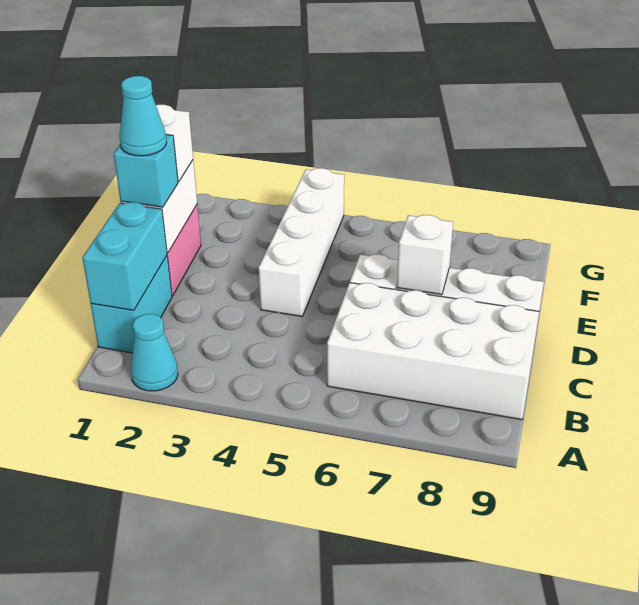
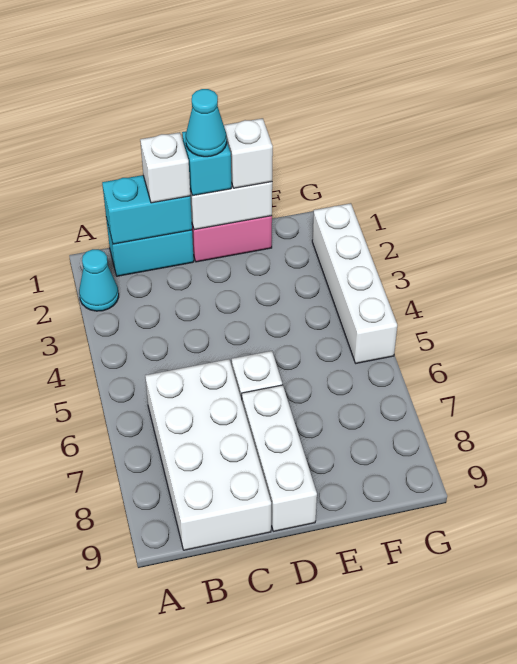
white brick D4:G4 level 1 -> white brick G2:G5 level 1
white brick D7 level 2 -> white brick C1 level 3

